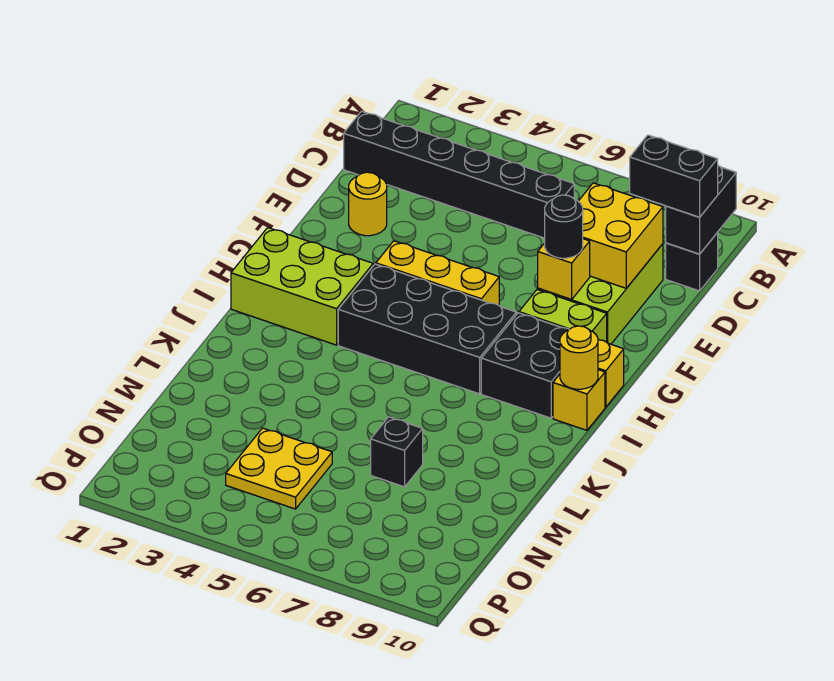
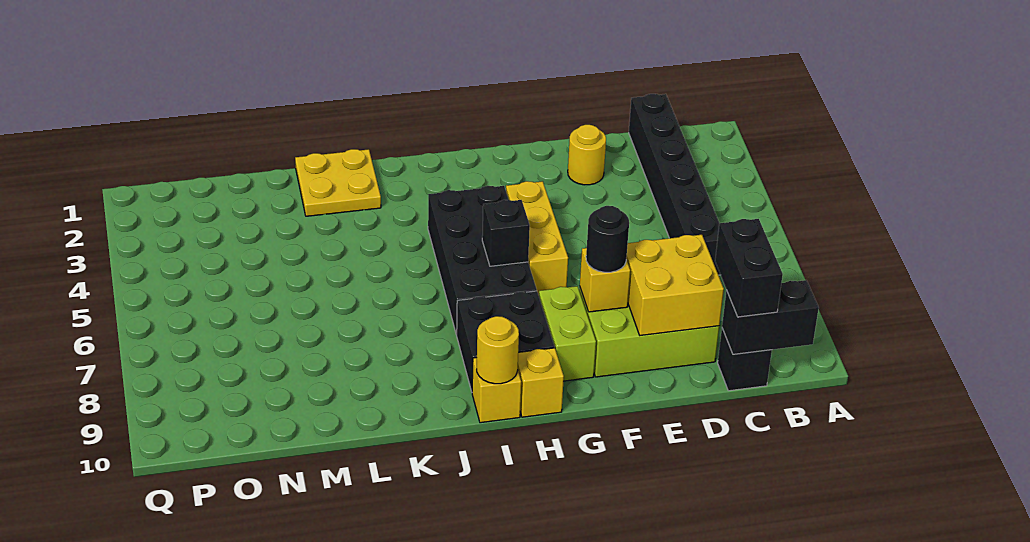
lime brick H1:I3 level 1 -> none
black brick M7 level 1 -> black brick H6 level 2
yellow plate N4:O5 level 1 -> yellow plate K1:L2 level 1

